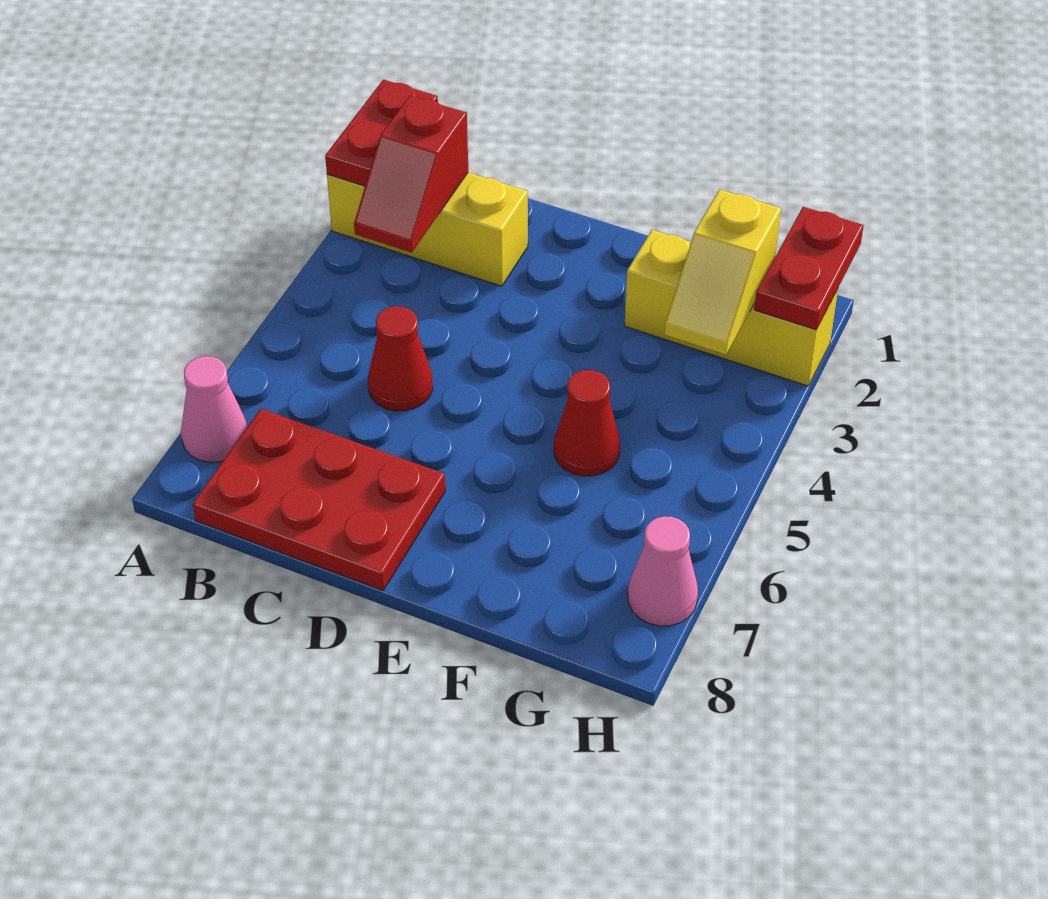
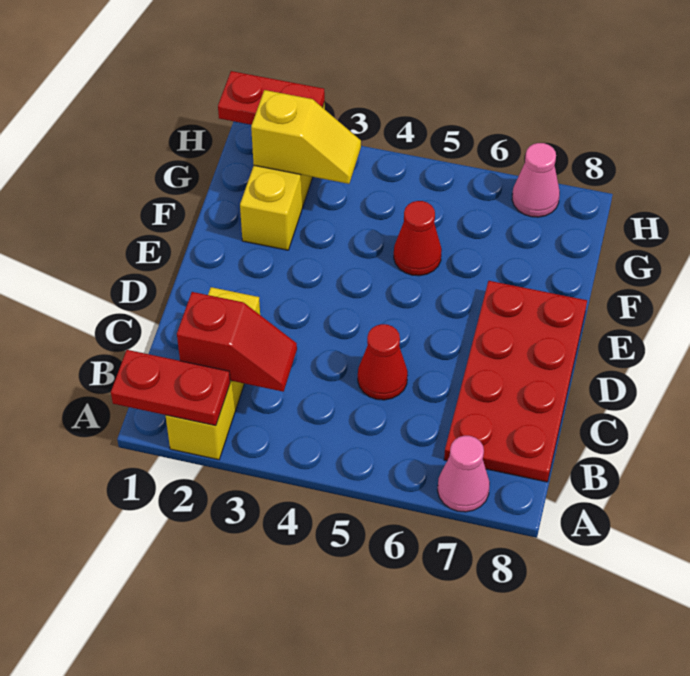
red plate B7:D8 level 1 -> red plate B7:E8 level 1

